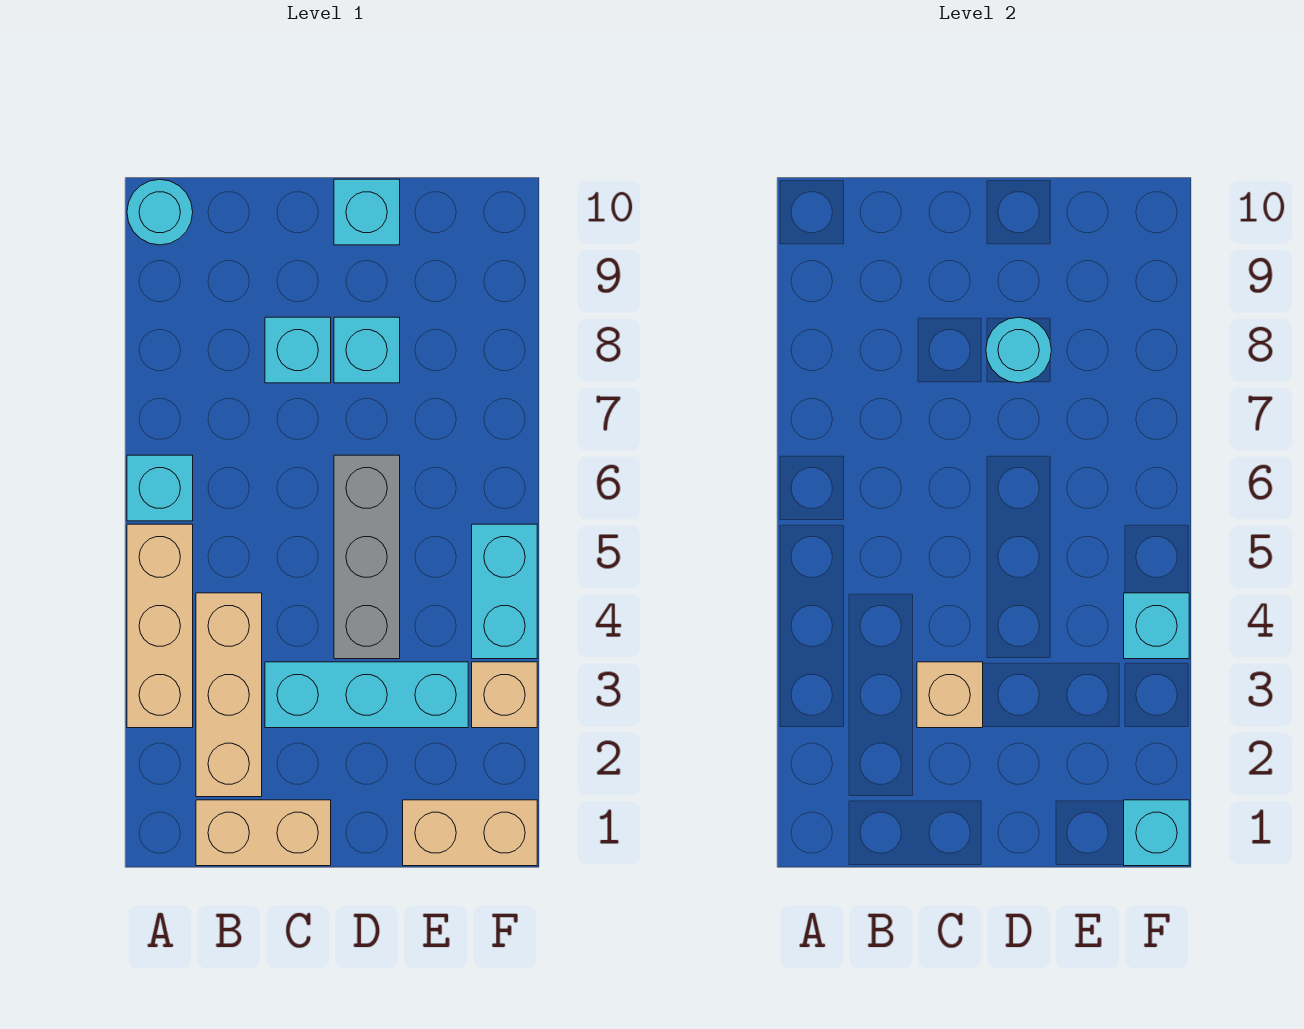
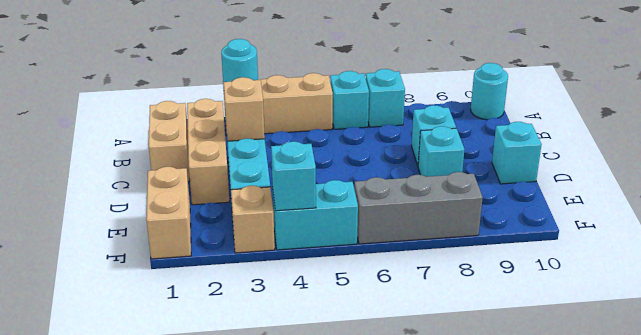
tan brick B2:B4 level 1 -> tan brick B2:D2 level 1
grey brick D4:D6 level 1 -> grey brick F6:F8 level 1
cyan round brick D8 level 2 -> cyan round brick A3 level 2
cyan brick F1 level 2 -> cyan brick A7 level 1

